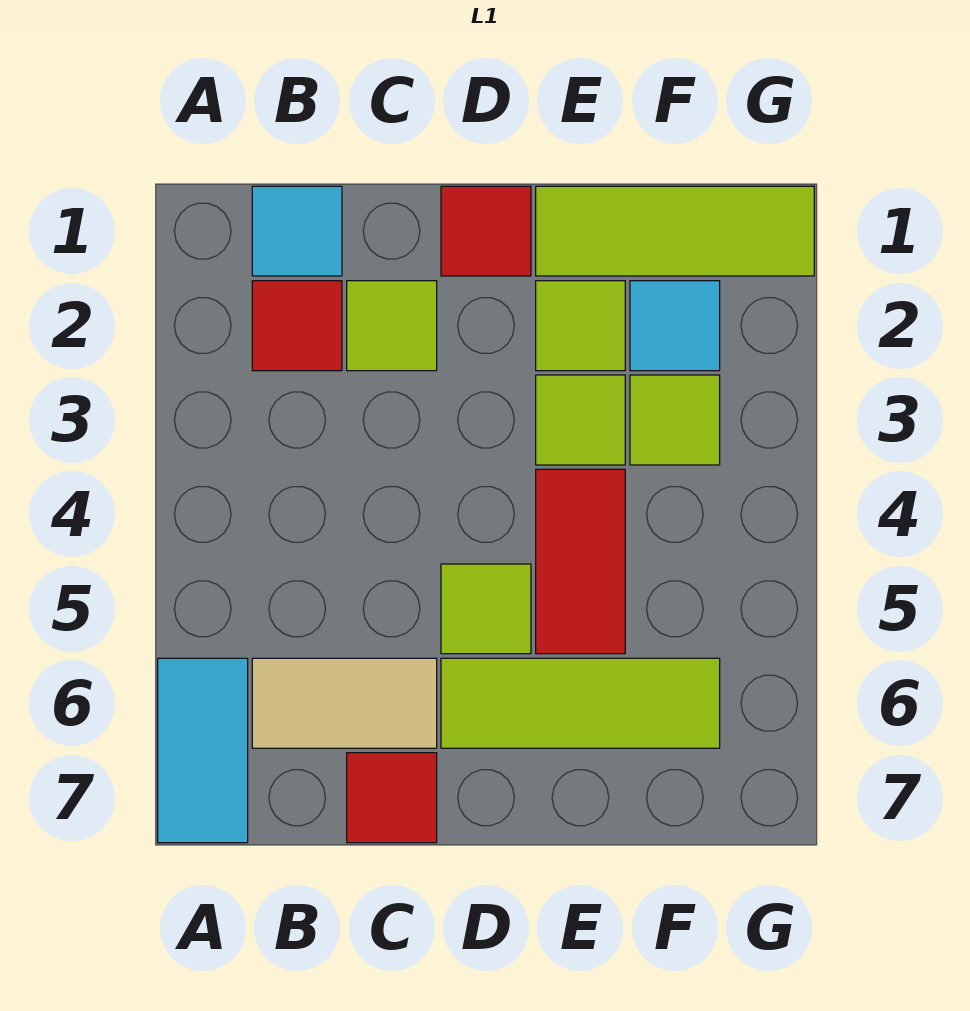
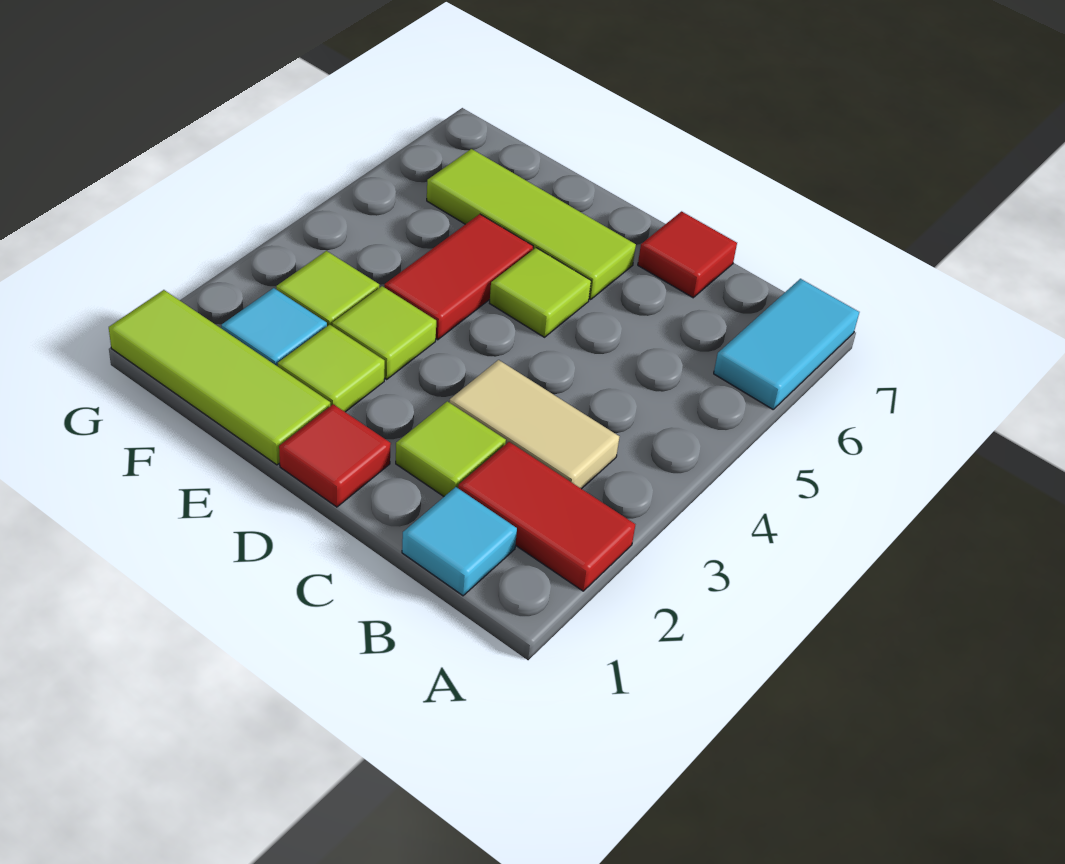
red tile B2 level 1 -> red tile A2:B2 level 1
tan tile B6:C6 level 1 -> tan tile B3:C3 level 1

